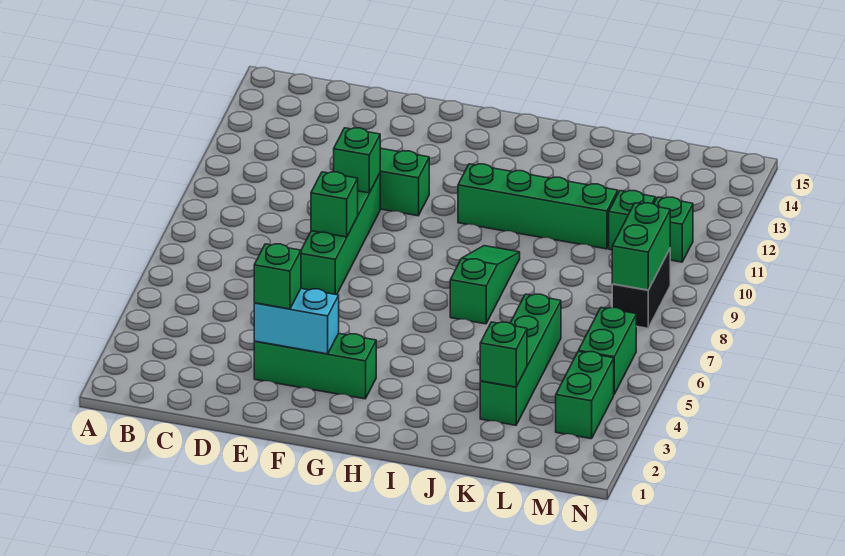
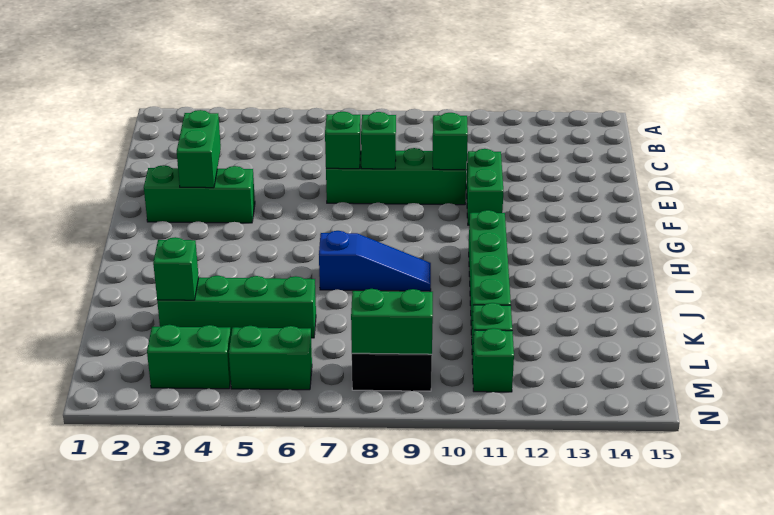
green brick E3:G3 level 1 -> green brick F2:F4 level 1
cyan brick E3:F3 level 2 -> green brick E3:F3 level 2
green brick E3 level 3 -> green brick E7 level 2
green slope I7:I9 level 1 top 7 -> blue slope I7:I9 level 1 top 7

